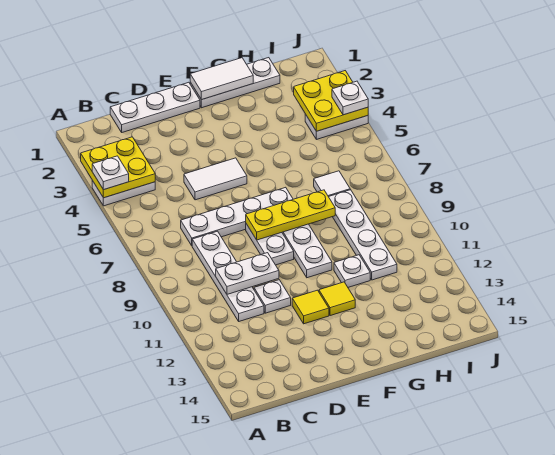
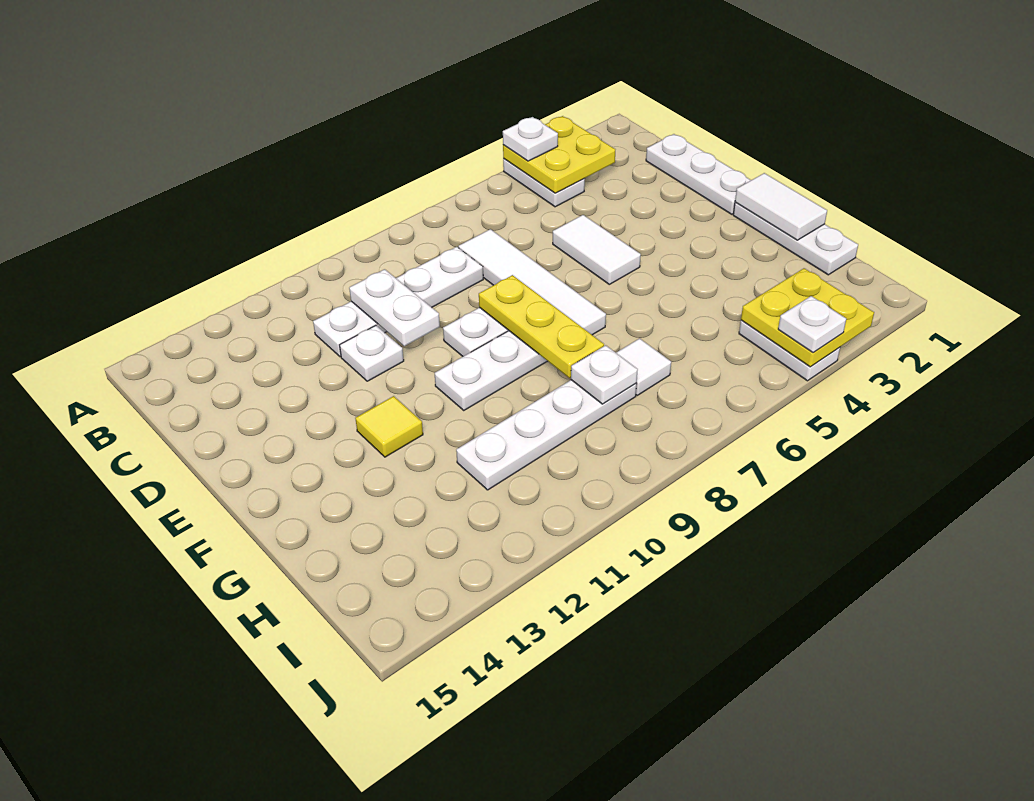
white plate C7:F7 level 1 -> white tile C7:F7 level 1
yellow tile E12 level 1 -> none
white plate G11 level 1 -> white plate H8 level 2

